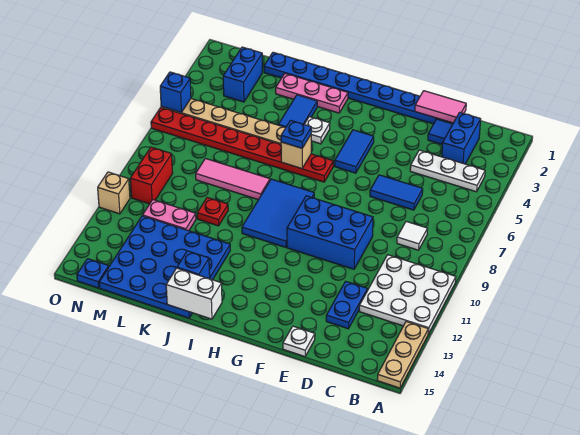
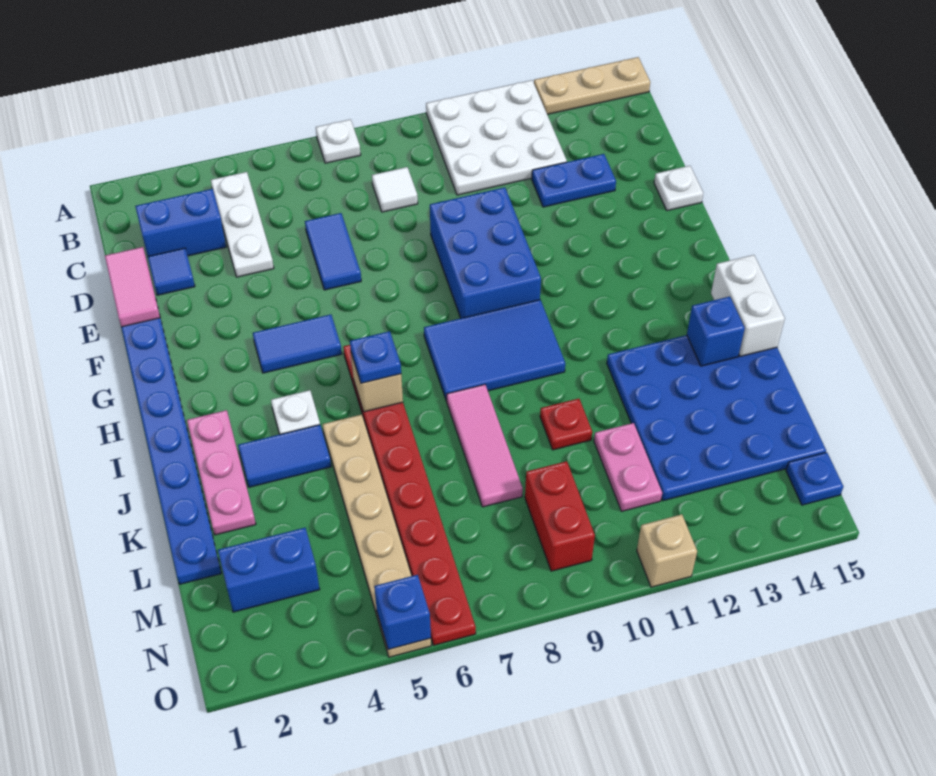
none -> white plate A7 level 1
red brick N9:N10 level 1 -> red brick M9:N9 level 1

